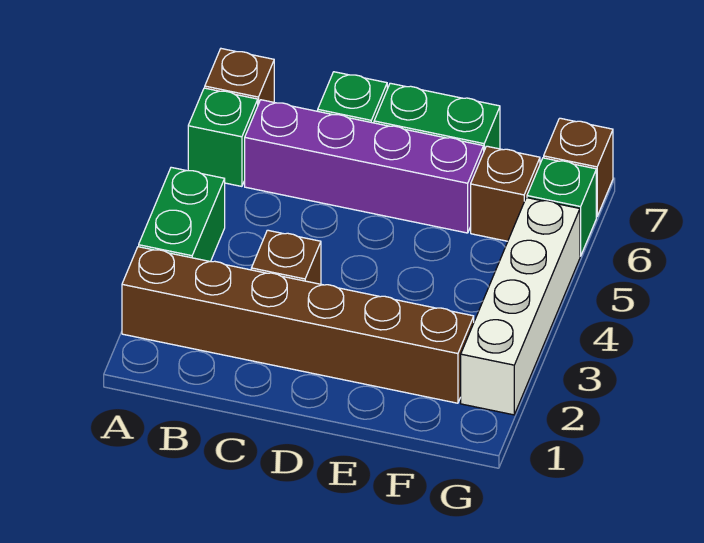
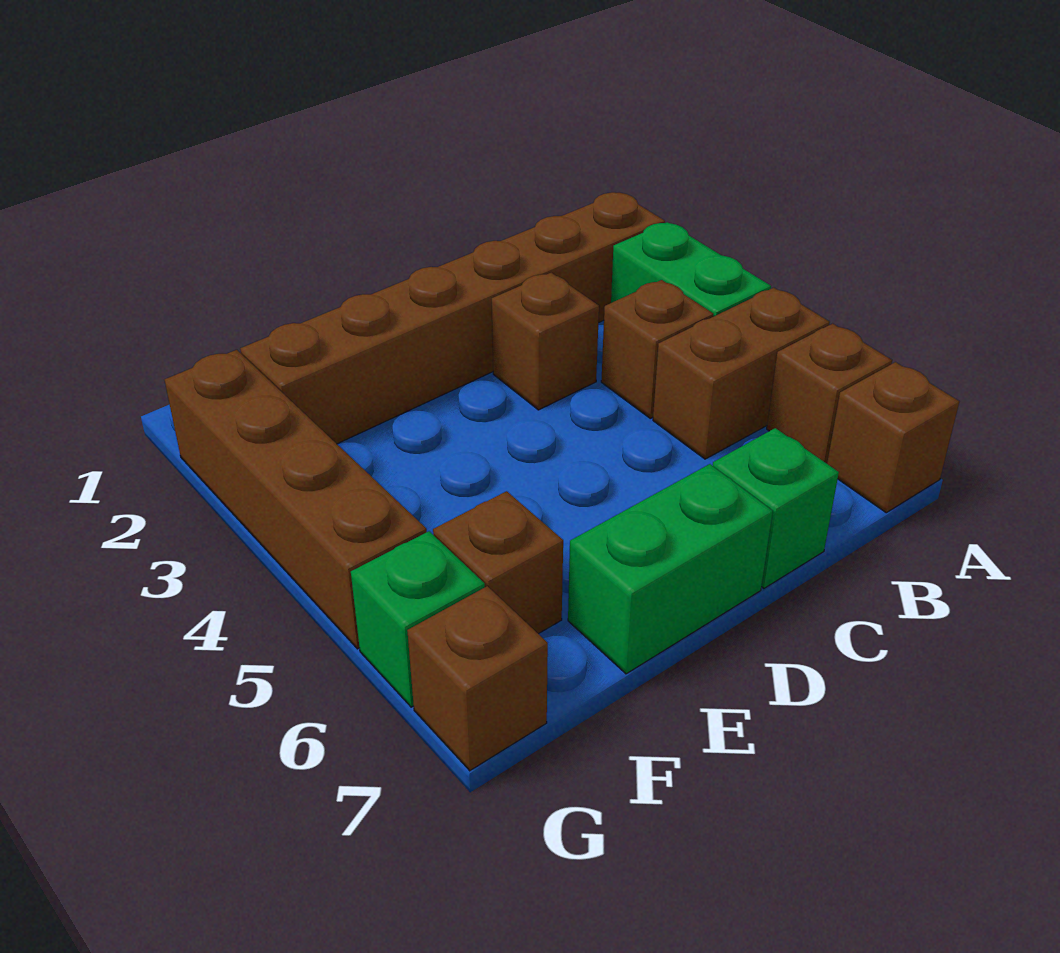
none -> brown brick A5:B5 level 1
green brick A6 level 1 -> brown brick A6 level 1
none -> brown brick B4 level 1
purple brick B6:E6 level 1 -> none
white brick G2:G5 level 1 -> brown brick G2:G5 level 1

